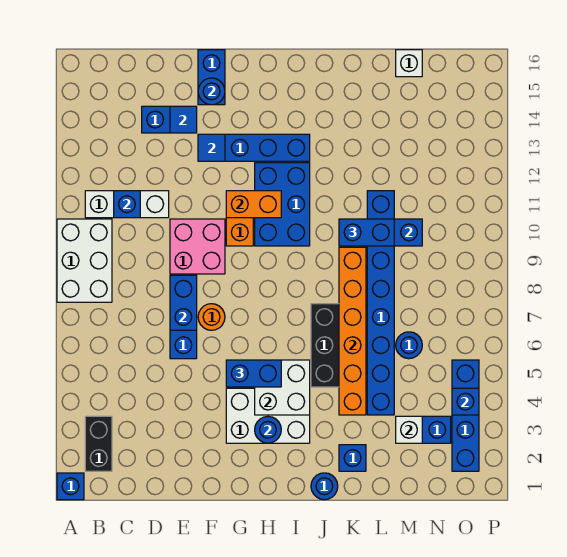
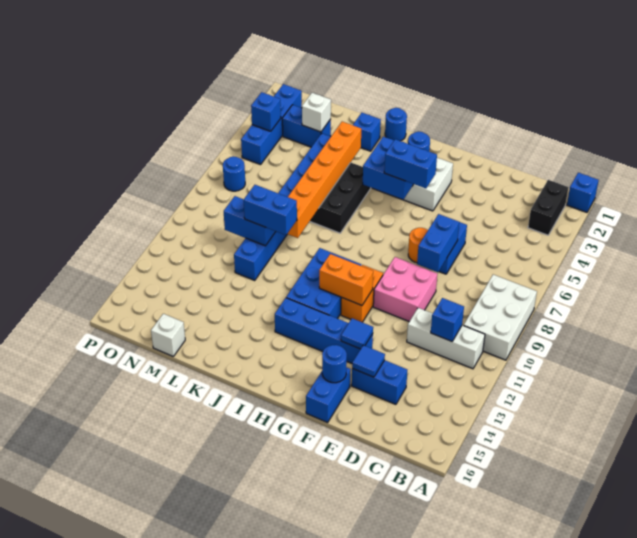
white brick H4:I5 level 2 -> blue brick H4:I5 level 2
blue round brick M6 level 1 -> blue round brick O7 level 1

